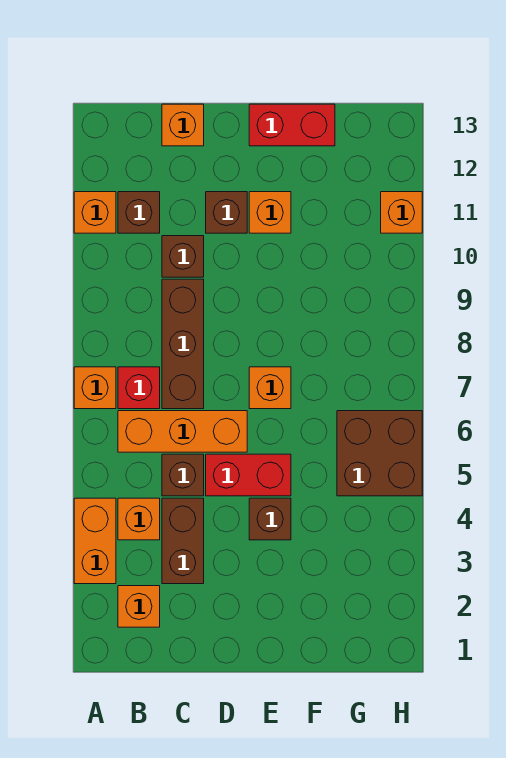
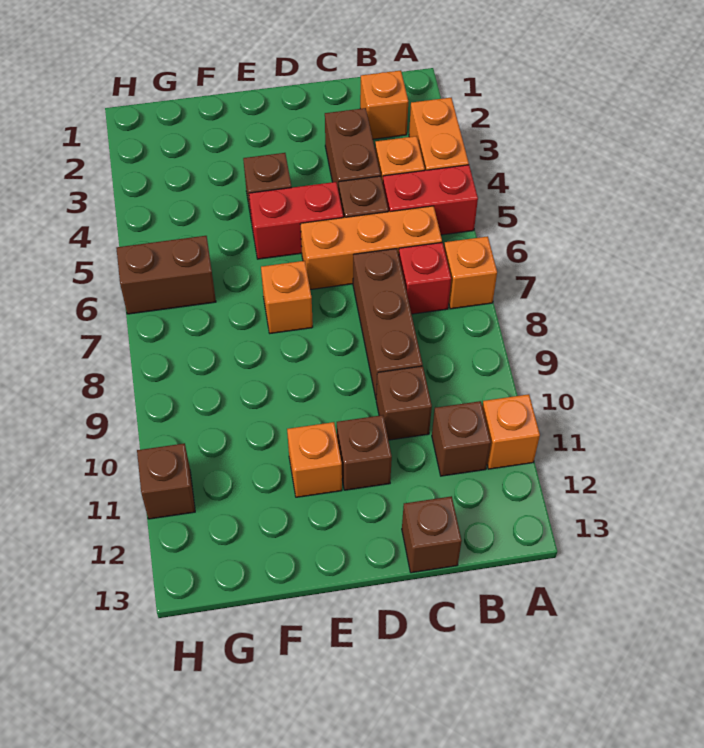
orange brick C13 level 1 -> brown brick C13 level 1
red brick E13:F13 level 1 -> red brick A5:B5 level 1
brown brick G5:H6 level 1 -> brown brick G6:H6 level 1
orange brick H11 level 1 -> brown brick H11 level 1

